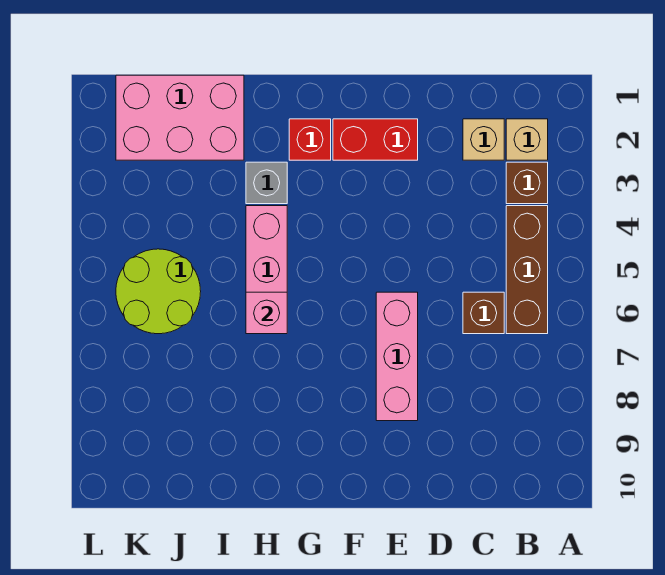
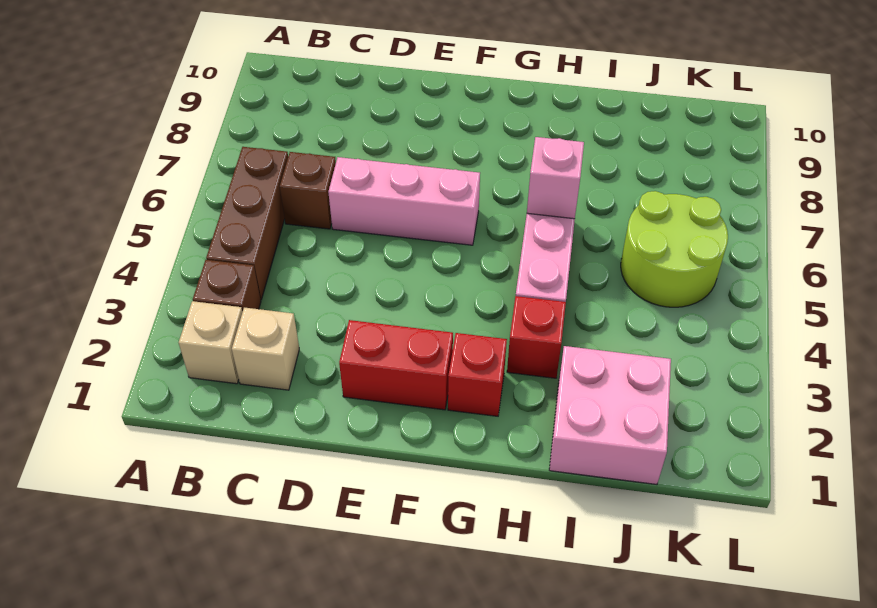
pink brick E6:E8 level 1 -> pink brick D6:F6 level 1
grey brick H3 level 1 -> red brick H3 level 1
pink brick I1:K2 level 1 -> pink brick I1:J2 level 1

